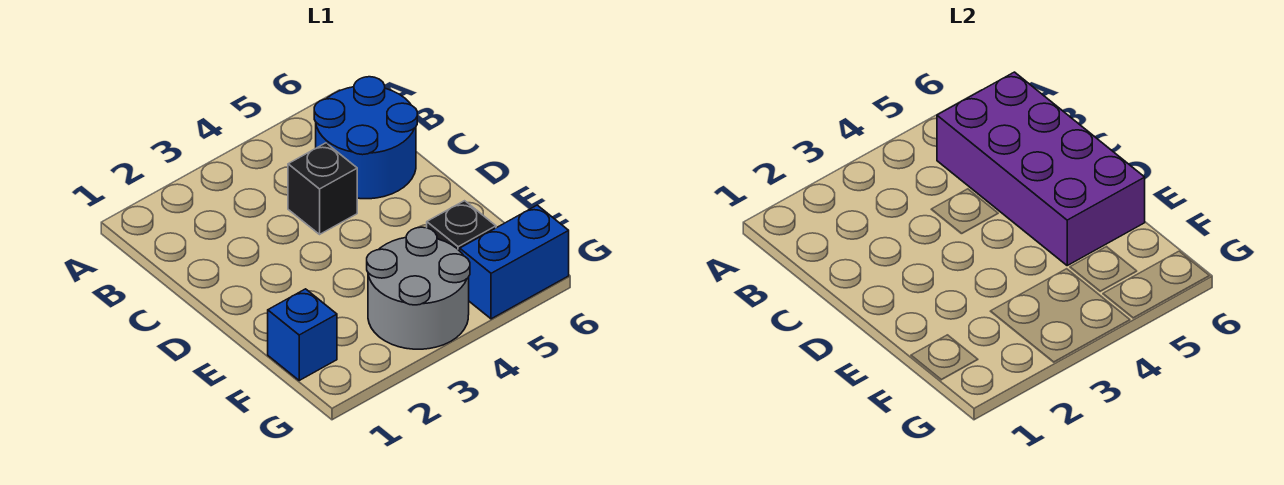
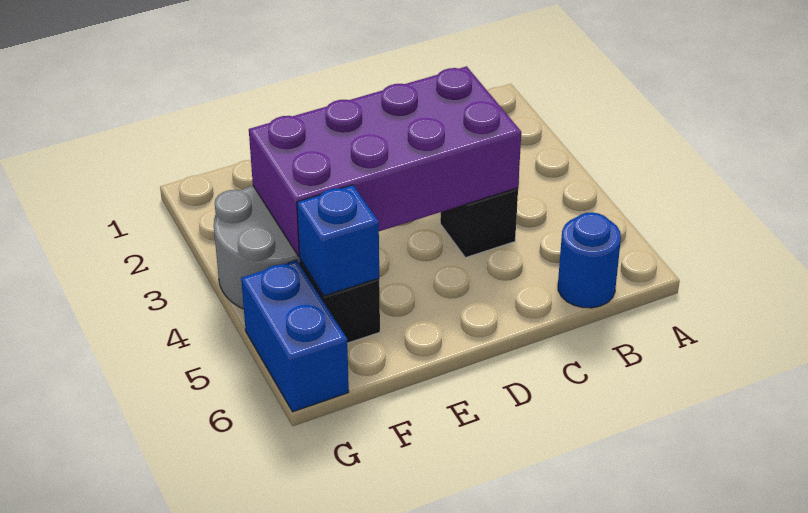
blue round brick B5:C6 level 1 -> blue round brick B6 level 1
purple brick B5:E6 level 2 -> purple brick C3:F4 level 2
blue brick F1 level 1 -> blue brick F5 level 2

